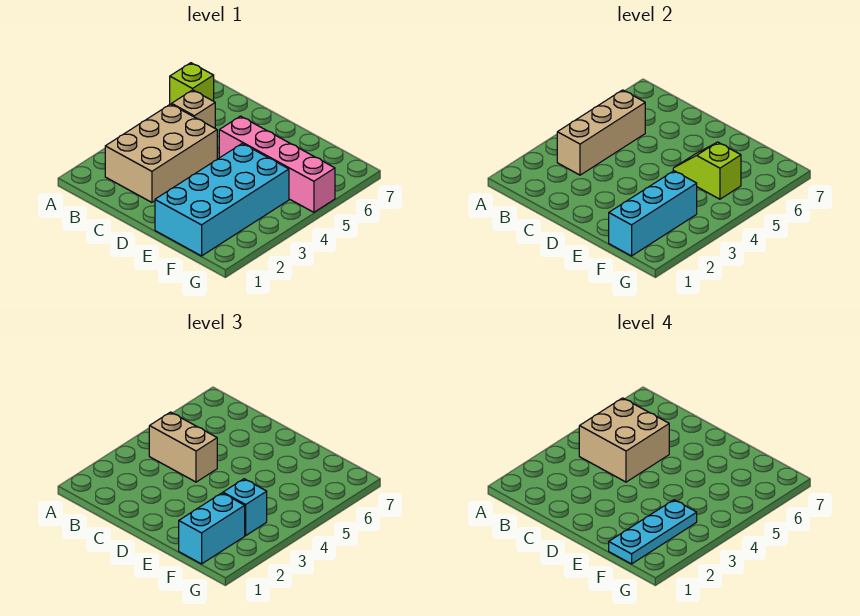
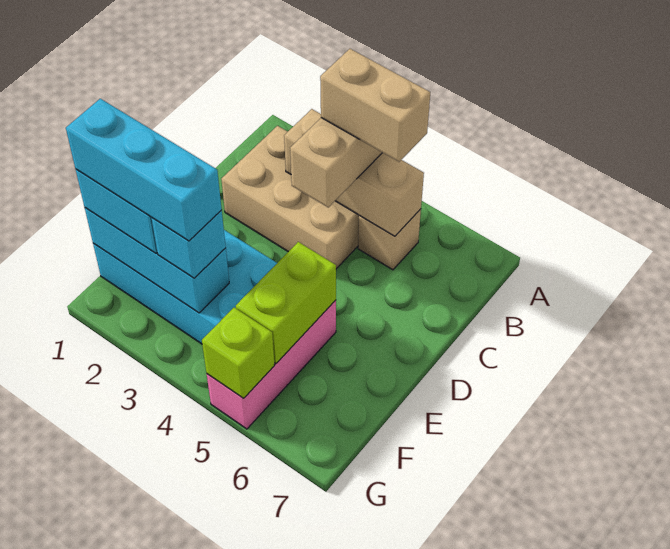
lime brick A6 level 1 -> lime brick G5 level 2
tan brick B4:C5 level 4 -> tan brick B4:B5 level 4
pink brick D5:G5 level 1 -> pink brick E5:G5 level 1
lime slope E5:F5 level 2 top F -> lime brick E5:F5 level 2
cyan plate F1:F3 level 4 -> cyan brick F1:F3 level 4

